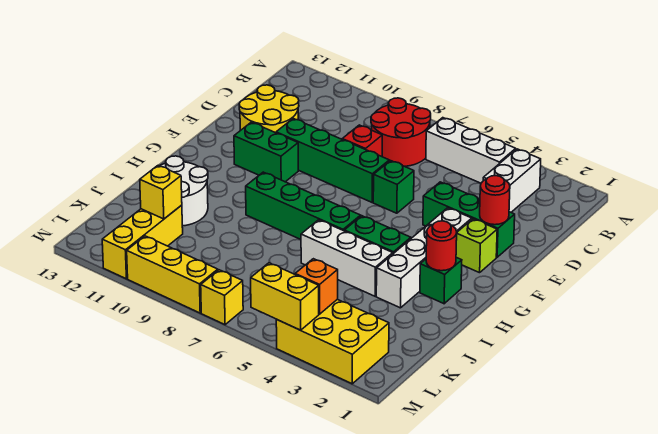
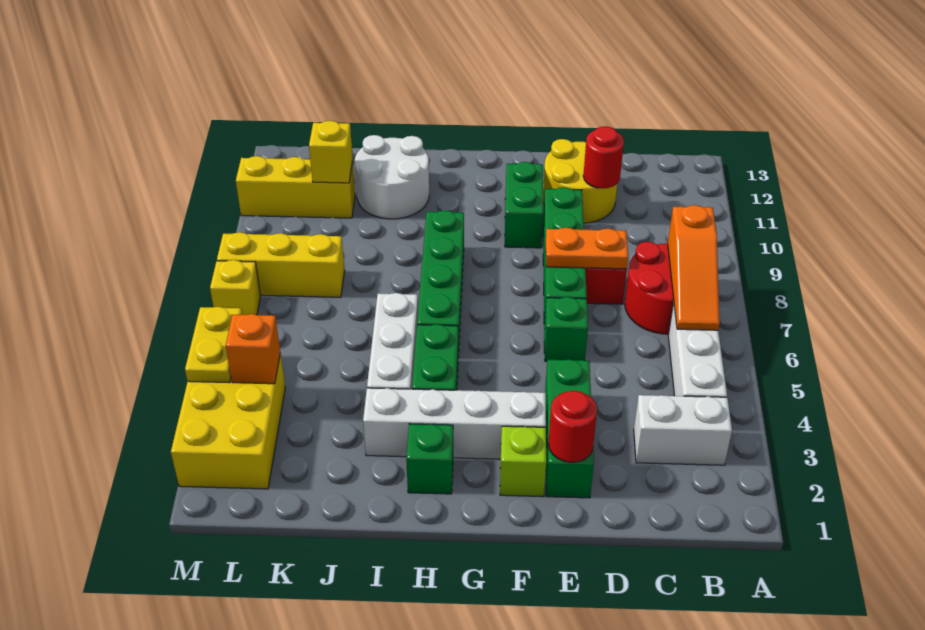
none -> orange slope B6:B8 level 2 top 8
none -> orange plate D8:E8 level 2
red round brick H2 level 2 -> red round brick D11 level 2
yellow brick M4:M5 level 2 -> yellow plate M4:M5 level 2
yellow brick M8:M10 level 1 -> yellow brick K8:M8 level 1

